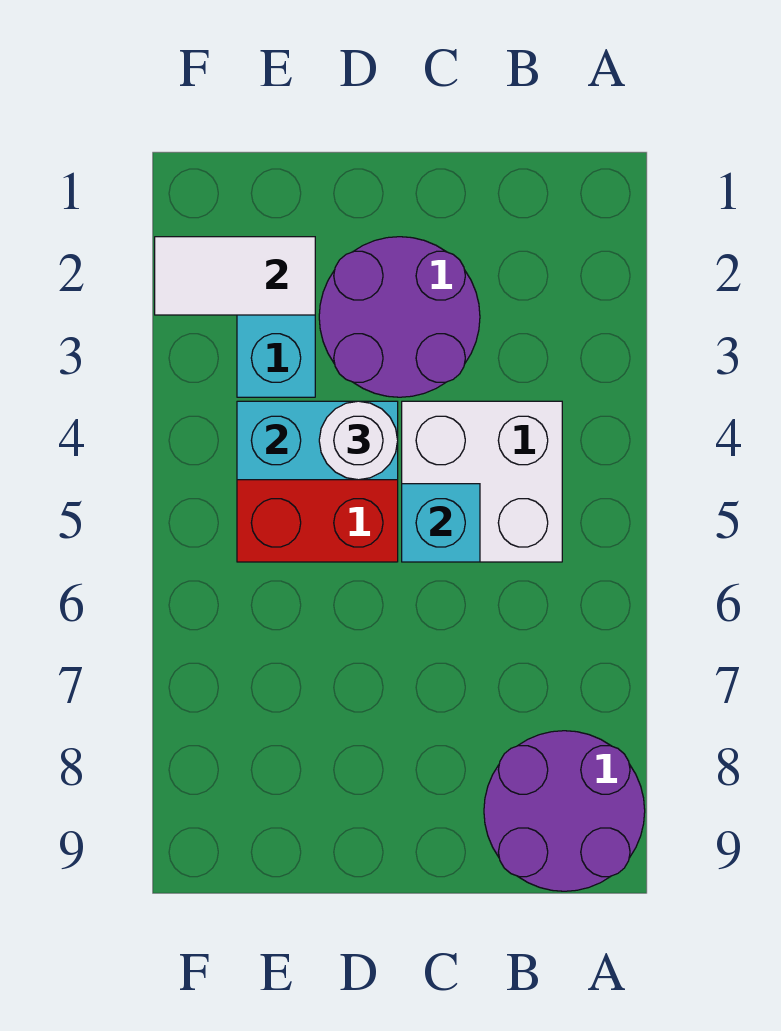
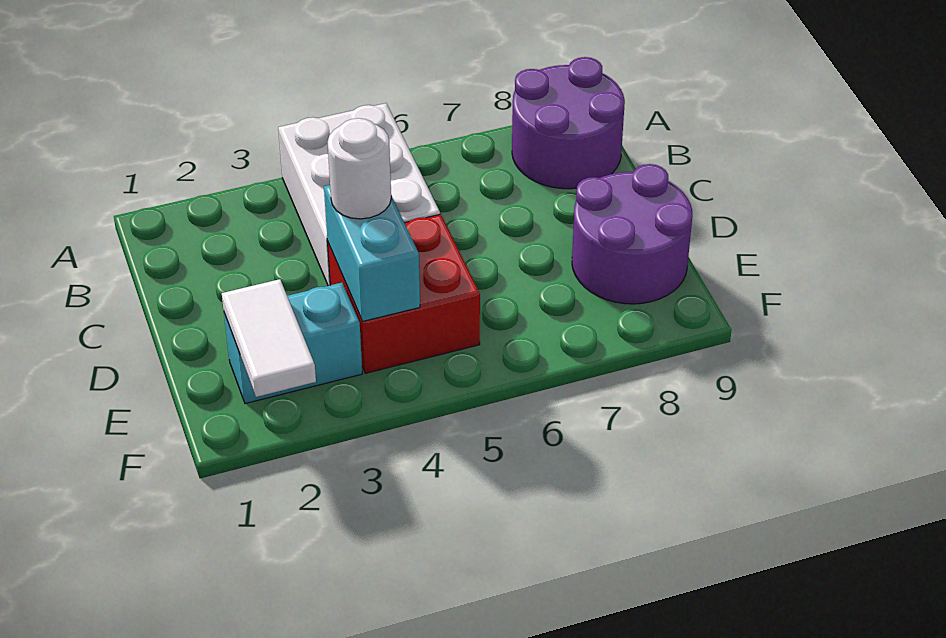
white brick B4:C5 level 1 -> white brick A4:C5 level 1
purple round brick C2:D3 level 1 -> purple round brick D8:E9 level 1
cyan brick C5 level 2 -> none

